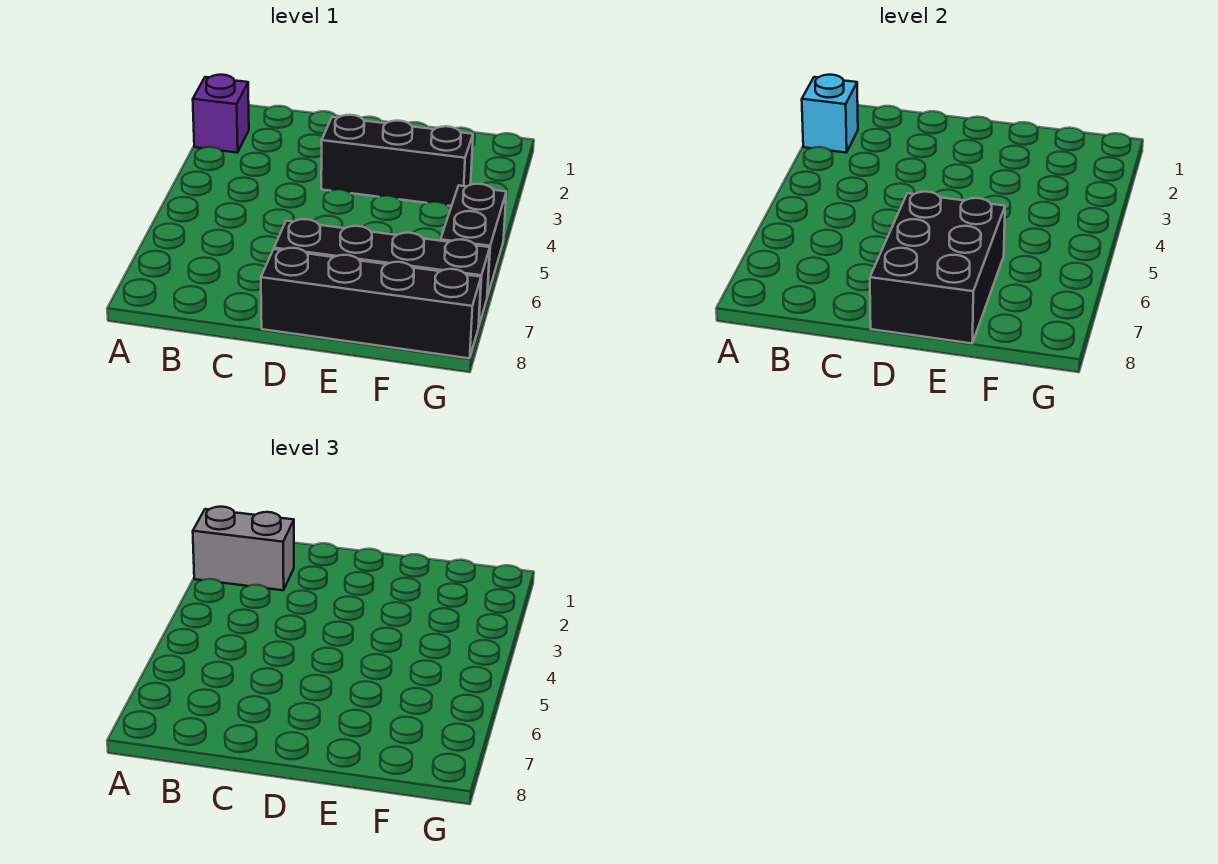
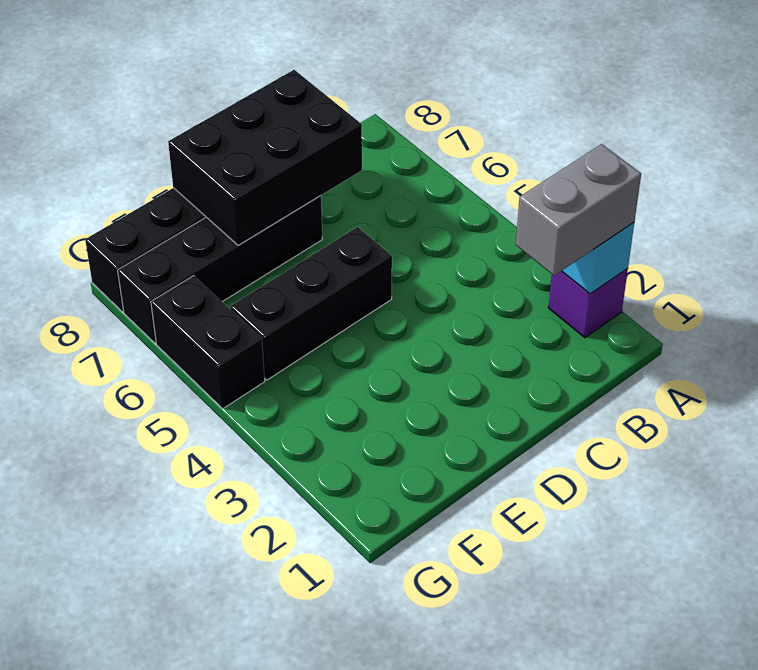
black brick D3:F3 level 1 -> black brick D5:F5 level 1
black brick D6:E8 level 2 -> black brick C7:E8 level 2

